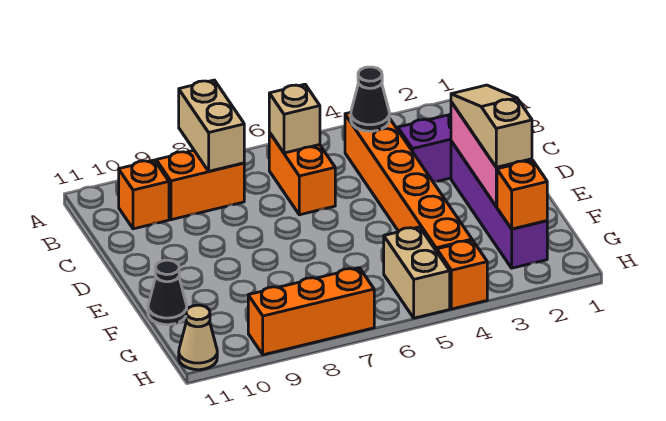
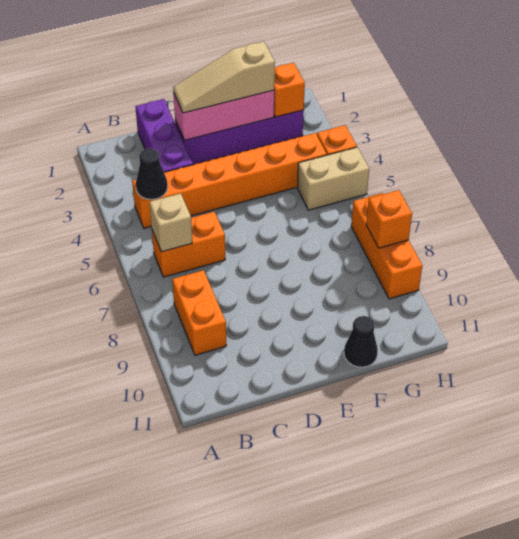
tan brick A8:B8 level 2 -> none
orange brick B10 level 1 -> orange brick H8 level 2
tan cone H11 level 1 -> none

